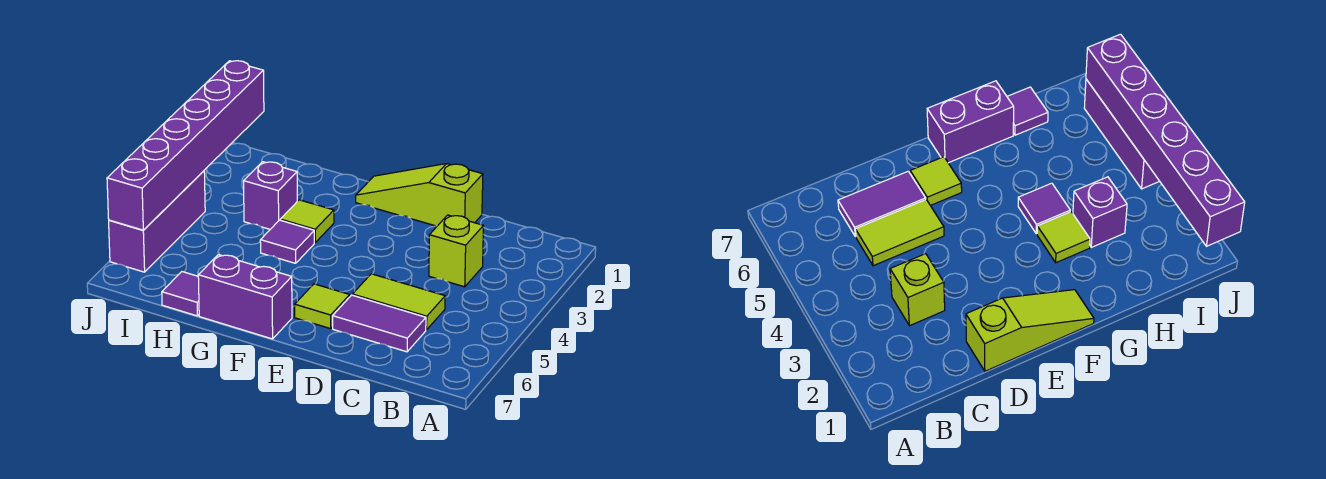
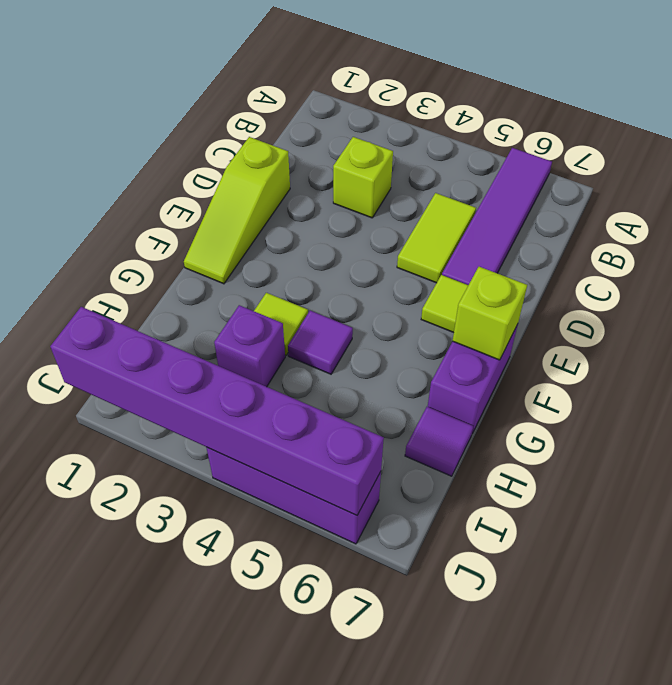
purple tile C6:D6 level 1 -> purple tile A6:D6 level 1
none -> lime brick F7 level 2

